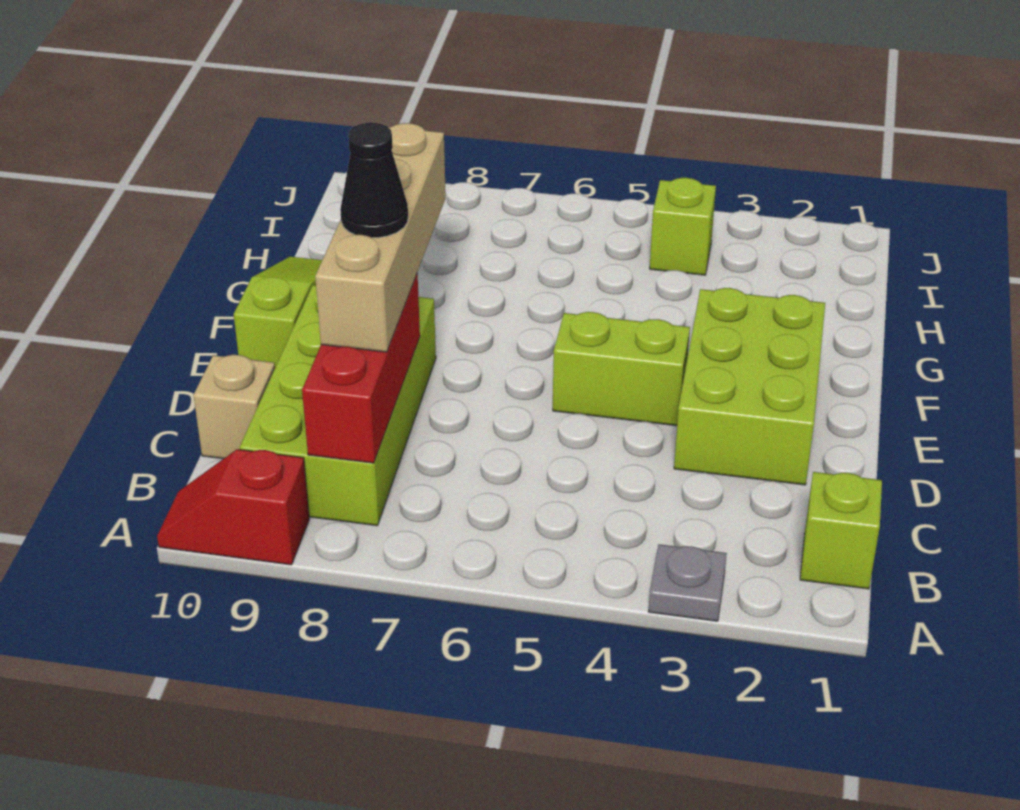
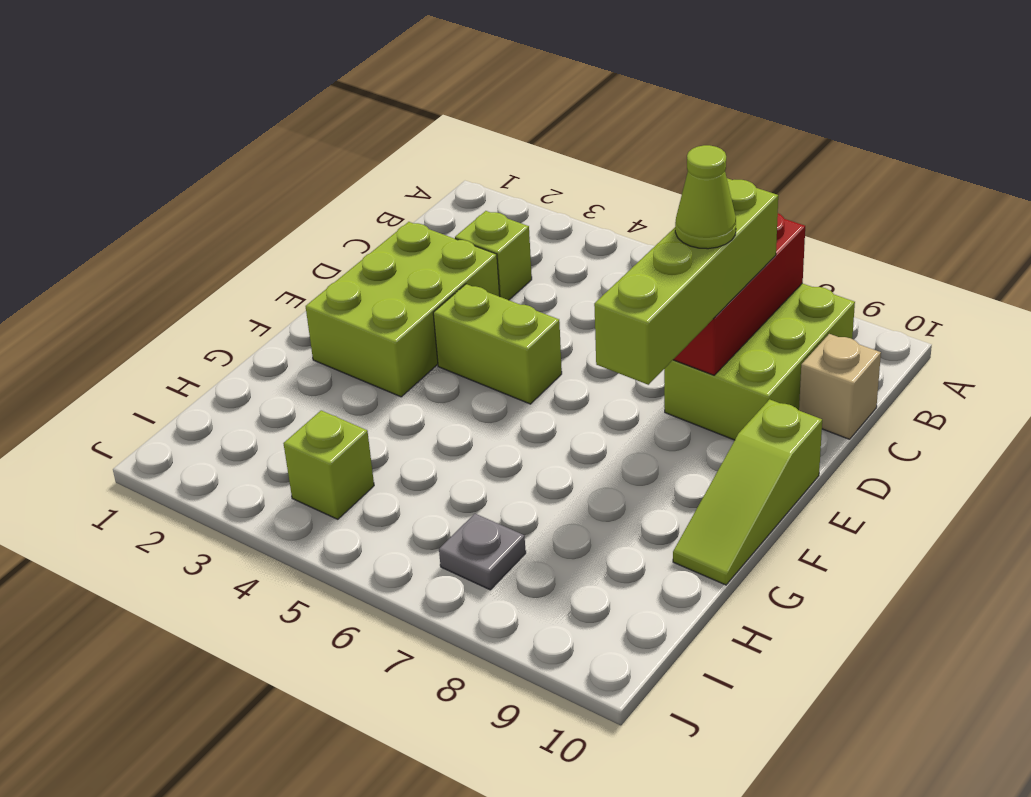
grey plate A3 level 1 -> grey plate I7 level 1
red slope A9:A10 level 1 top 9 -> none
lime brick B1 level 1 -> lime brick C3 level 1
lime brick B8:E9 level 1 -> lime brick B8:D9 level 1
tan brick C8:F8 level 3 -> lime brick C8:F8 level 3
black cone D8 level 4 -> lime cone D8 level 4

